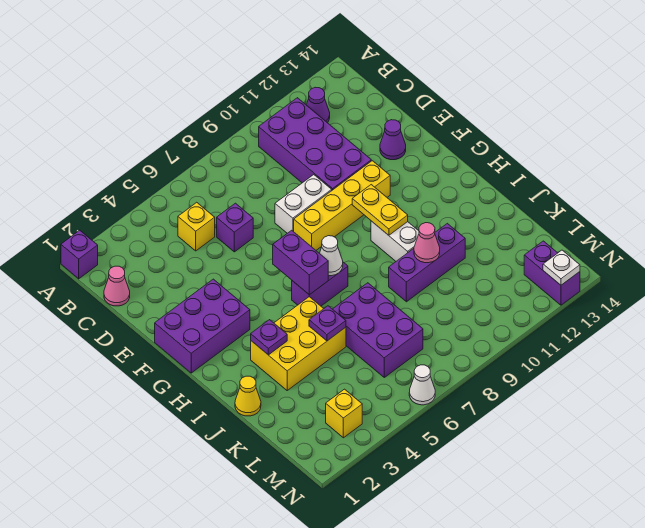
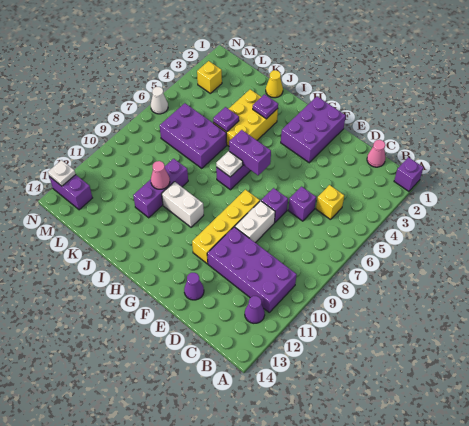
none -> purple brick E7 level 1
yellow plate G10:H10 level 2 -> none
white cone H7 level 2 -> white plate H7 level 2

